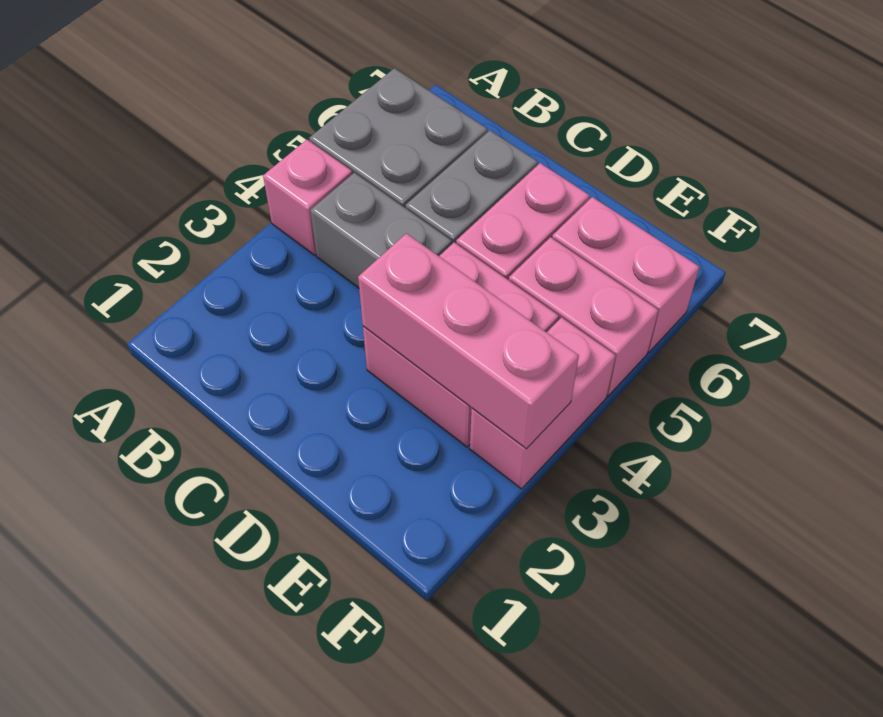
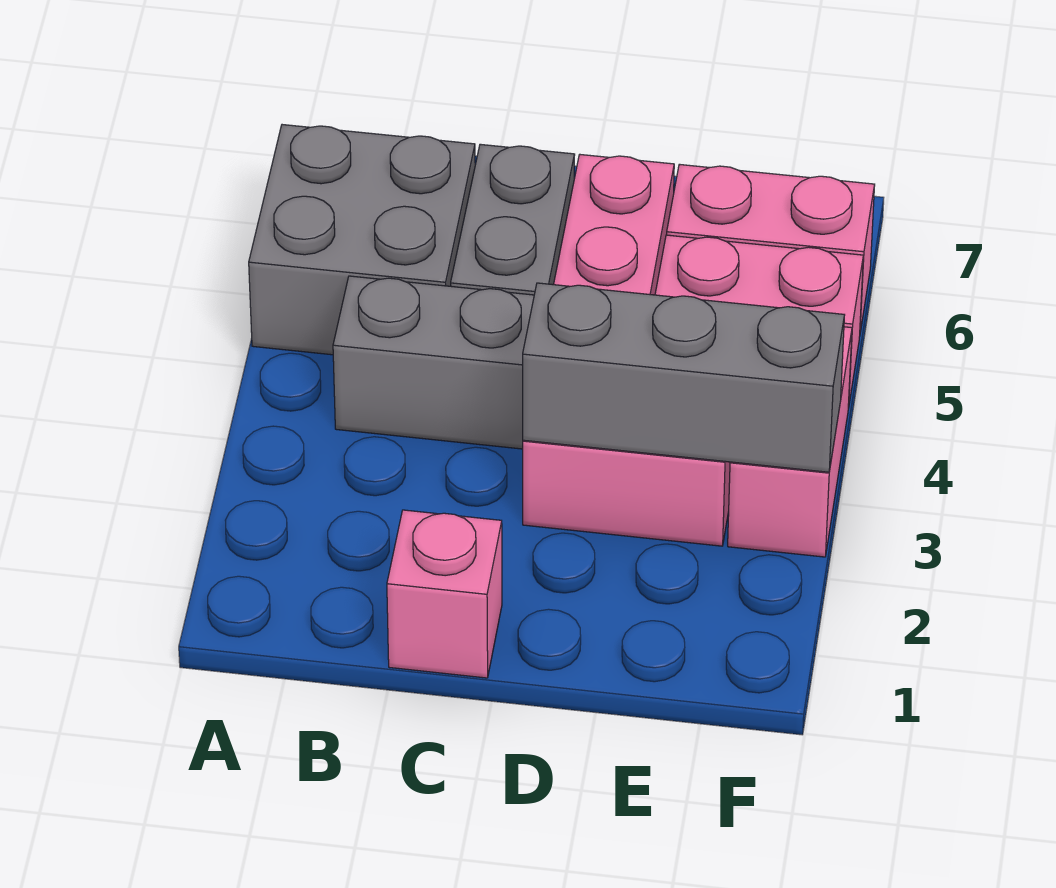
pink brick A4 level 1 -> pink brick C1 level 1
pink brick D3:F3 level 2 -> grey brick D3:F3 level 2

